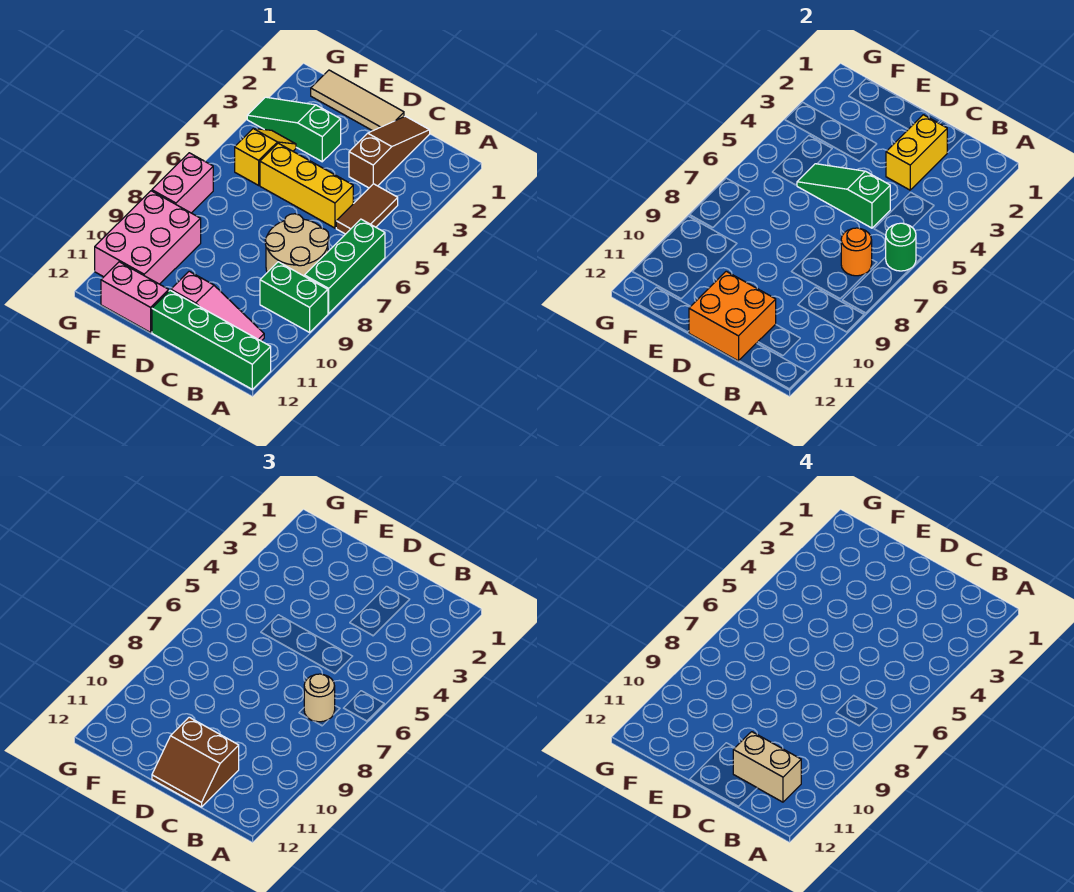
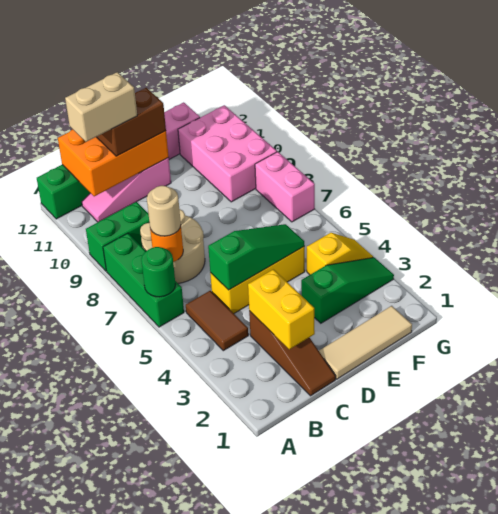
orange brick C11:D12 level 2 -> orange brick B11:D12 level 2
yellow slope F4:F5 level 1 top 5 -> yellow slope F4:G4 level 1 top F

